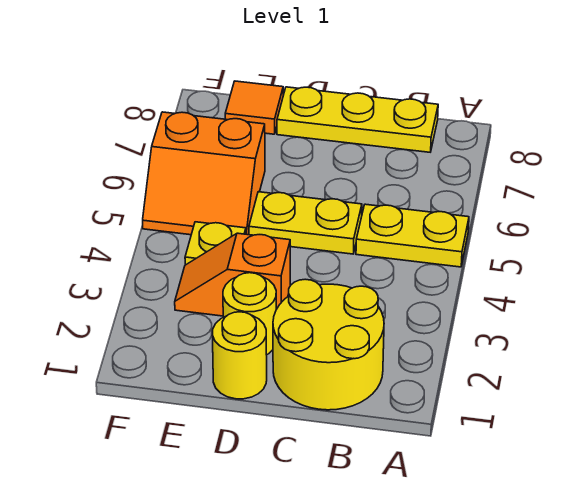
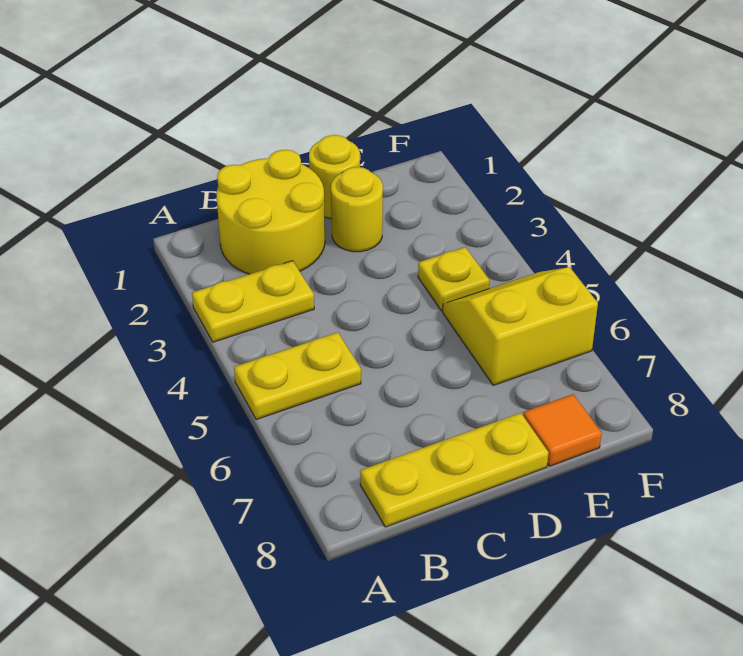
yellow plate C5:D5 level 1 -> yellow plate A3:B3 level 1
orange slope D3:E3 level 1 top D -> none
orange slope E5:F6 level 1 top 6 -> yellow slope E5:F6 level 1 top 6

